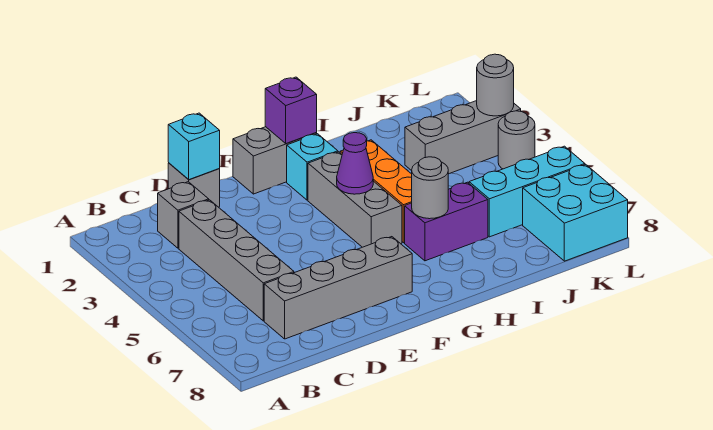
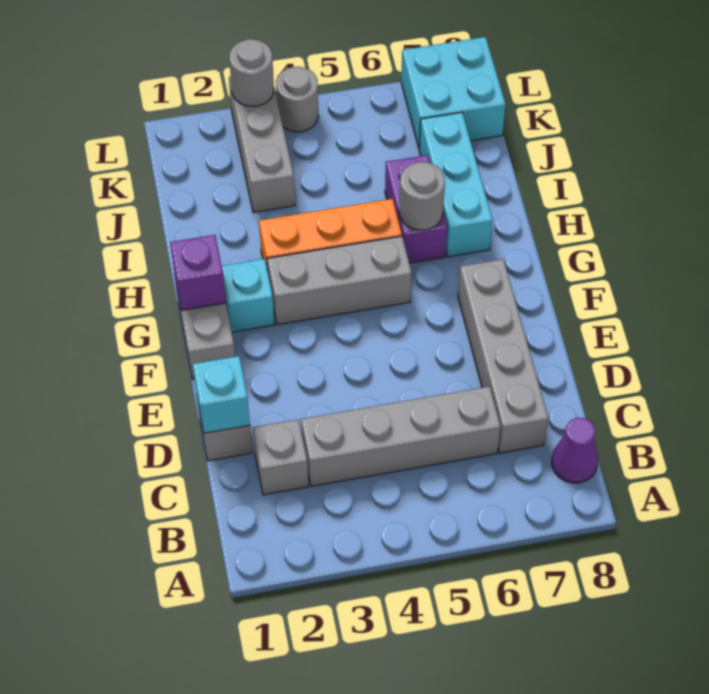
purple cone G4 level 2 -> purple cone B8 level 1
cyan brick J6:L6 level 1 -> cyan brick H7:J7 level 1

